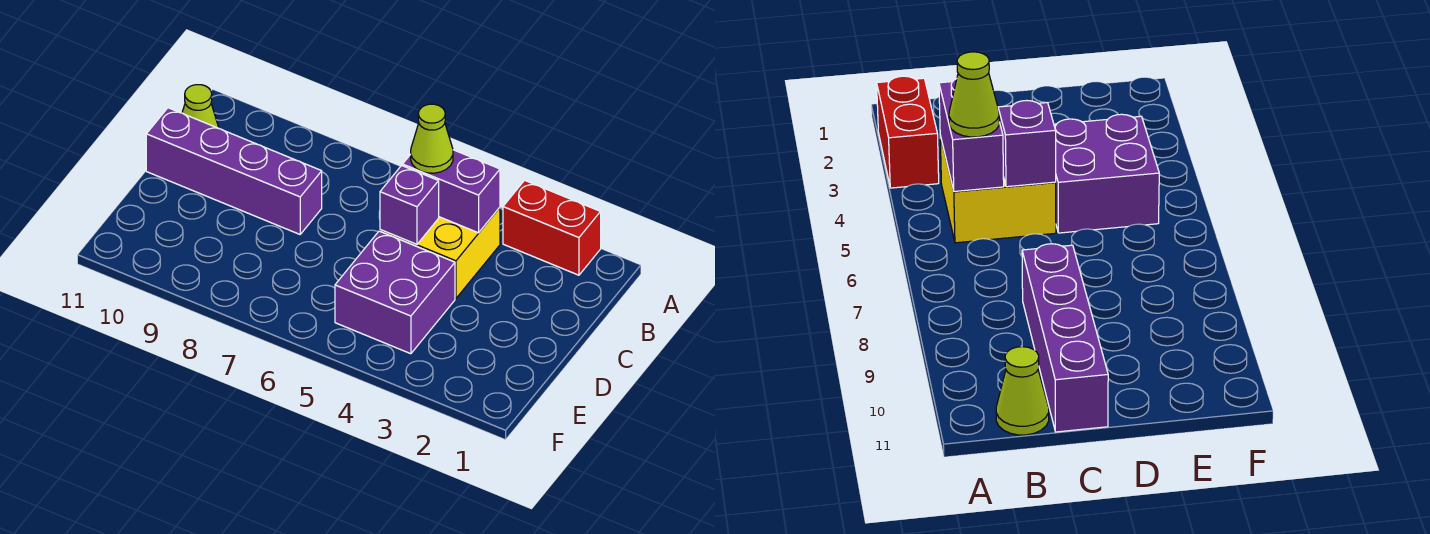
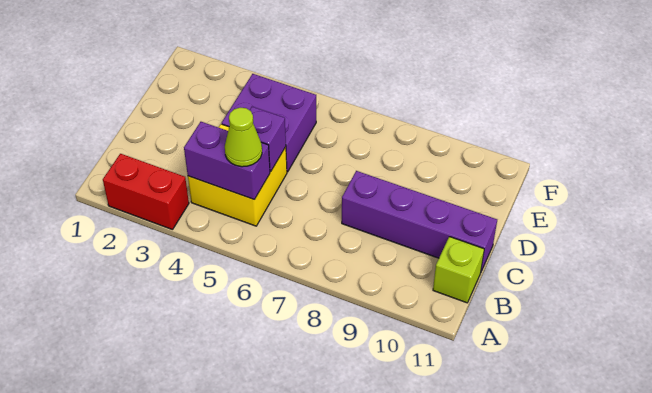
lime cone B11 level 1 -> lime brick B11 level 1

